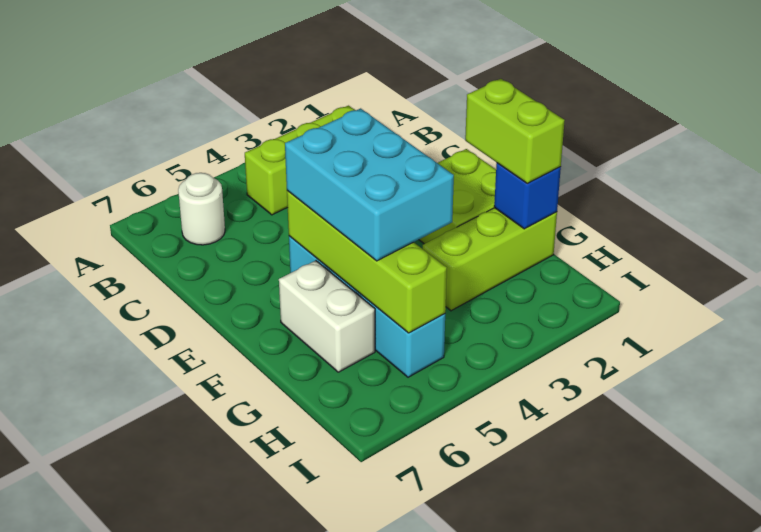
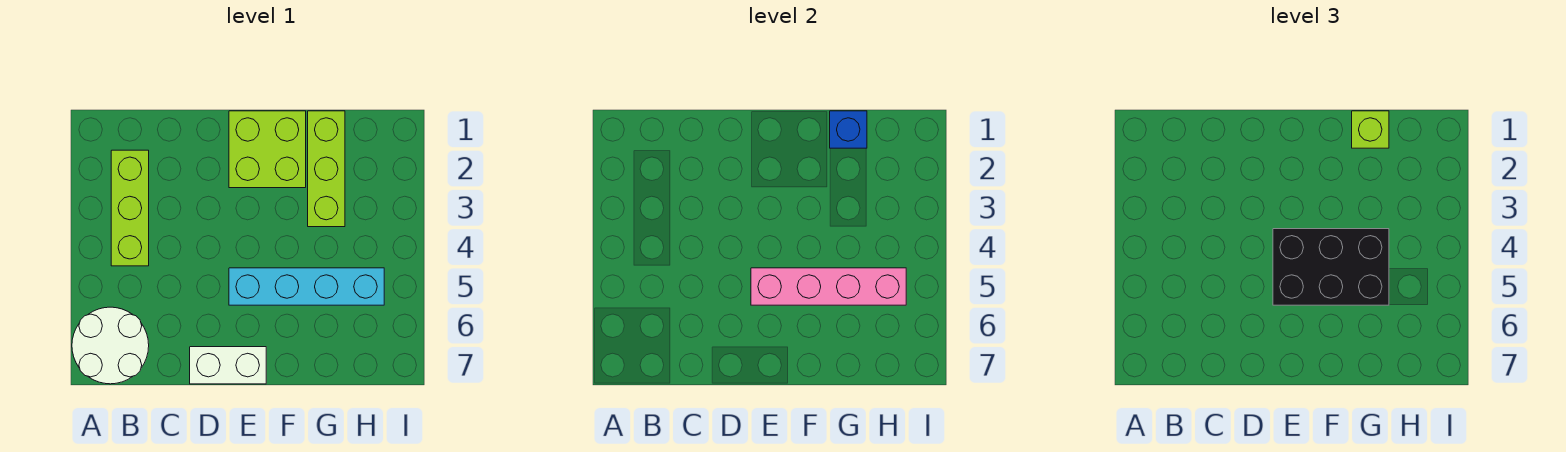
white round brick B6 level 1 -> white round brick A6:B7 level 1
cyan brick E4:G5 level 3 -> black brick E4:G5 level 3
lime brick E5:H5 level 2 -> pink brick E5:H5 level 2
lime brick F1:G1 level 3 -> lime brick G1 level 3
white brick F6:G6 level 1 -> white brick D7:E7 level 1

